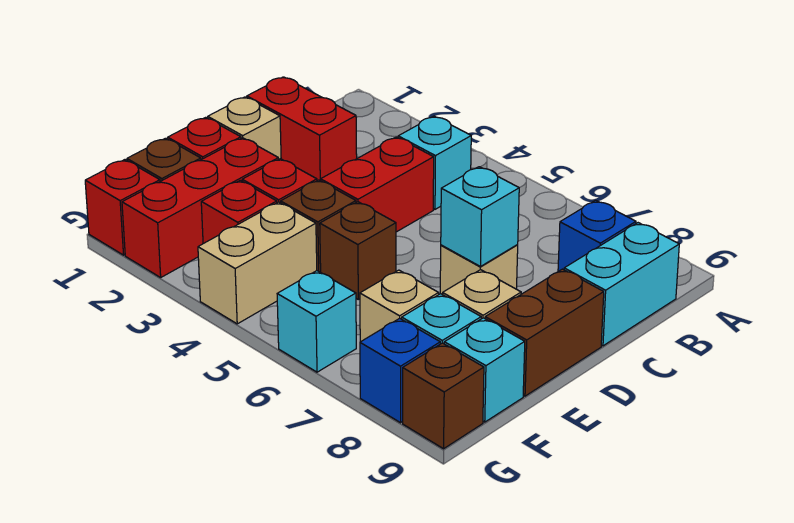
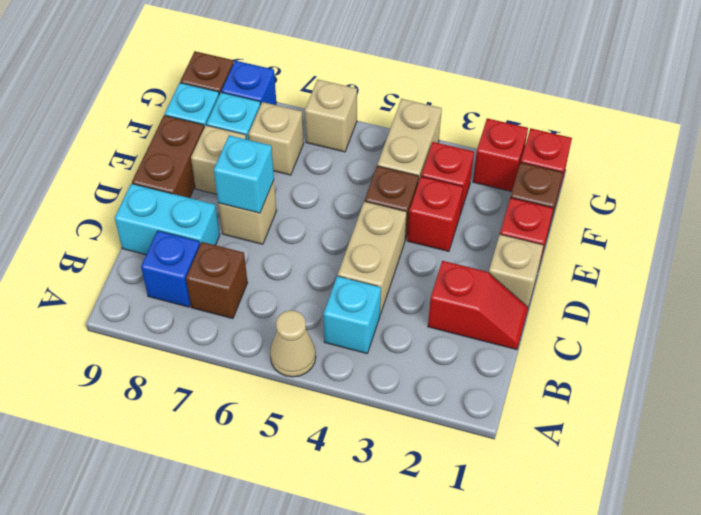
none -> tan cone A5 level 1
cyan brick B9:C9 level 1 -> cyan brick C8:C9 level 1
red brick C1:C2 level 1 -> red slope C1:C2 level 1 top 2
red brick C4:D4 level 1 -> tan brick C4:D4 level 1
red brick E2:G2 level 1 -> red brick G2 level 1
brown brick E5 level 1 -> brown brick B7 level 1
cyan brick G6 level 1 -> tan brick G6 level 1

